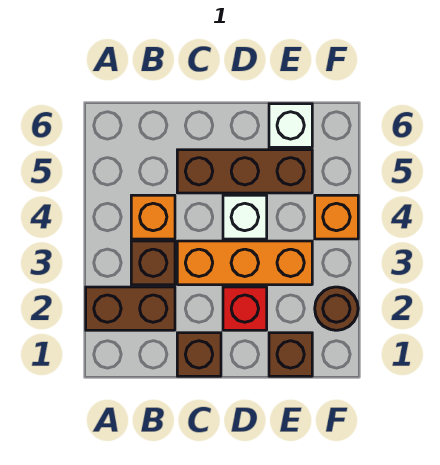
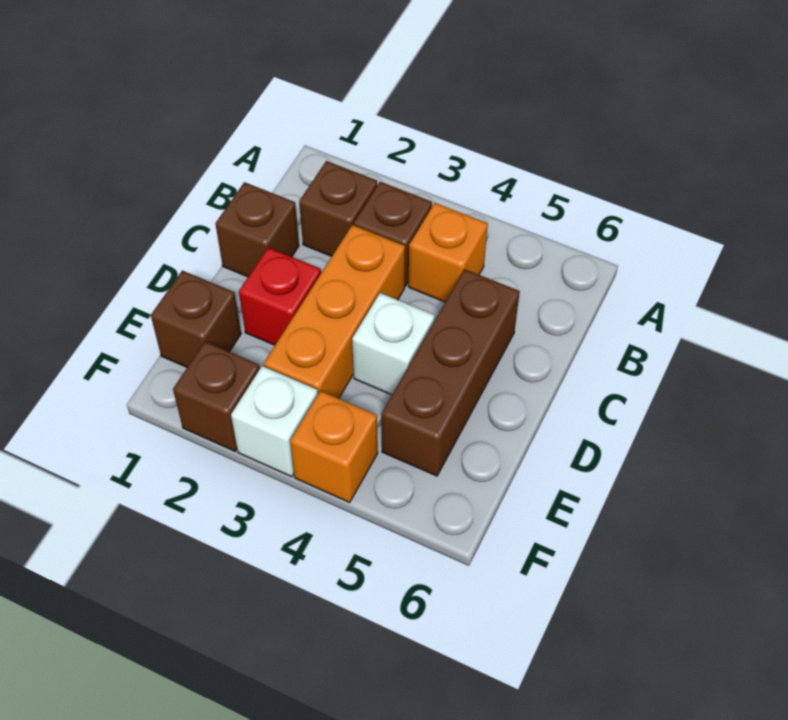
brown brick A2:B2 level 1 -> brown brick B2 level 1
white brick E6 level 1 -> white brick F3 level 1
brown round brick F2 level 1 -> brown brick F2 level 1

